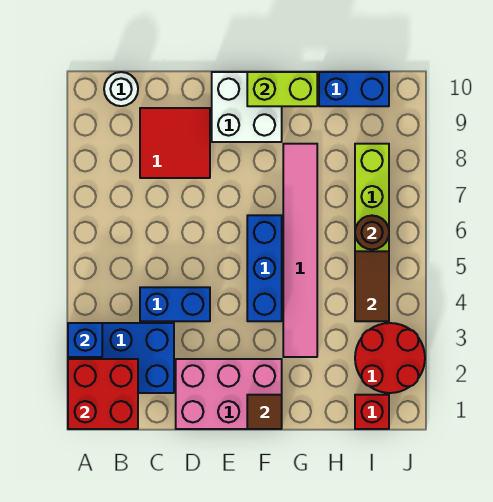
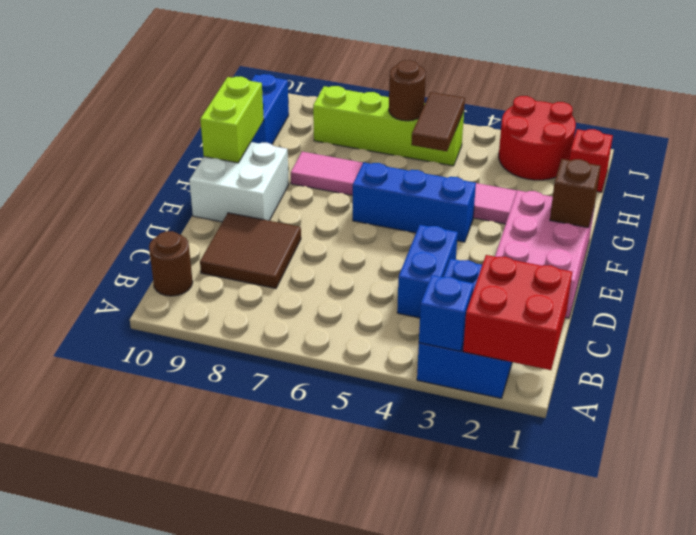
white round brick B10 level 1 -> brown round brick B10 level 1
red tile C8:D9 level 1 -> brown tile C8:D9 level 1
brown tile F1 level 2 -> brown brick F1 level 2
brown tile I4:I5 level 2 -> brown tile H5:I5 level 2

